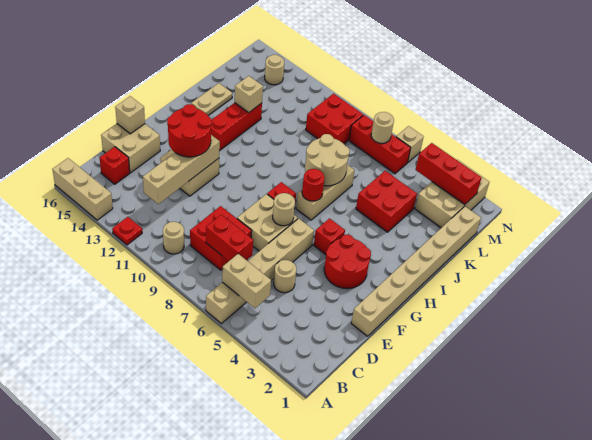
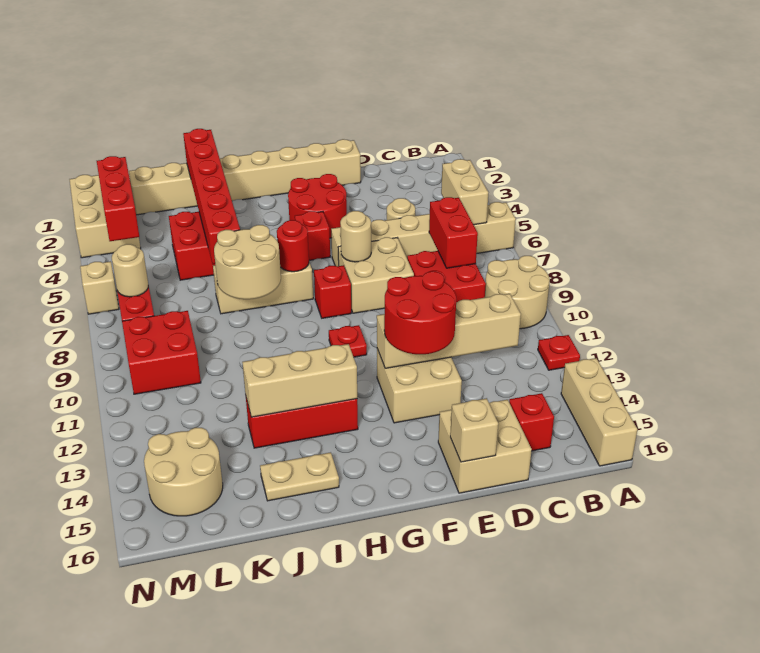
tan round brick B10 level 1 -> tan round brick A9:B10 level 1
none -> red plate G10 level 1
none -> red brick J1:J6 level 2
tan brick J13 level 2 -> tan brick H13:J13 level 2
tan brick L2:N3 level 1 -> tan brick M1:N3 level 1
tan round brick M14 level 1 -> tan round brick L14:M15 level 1

